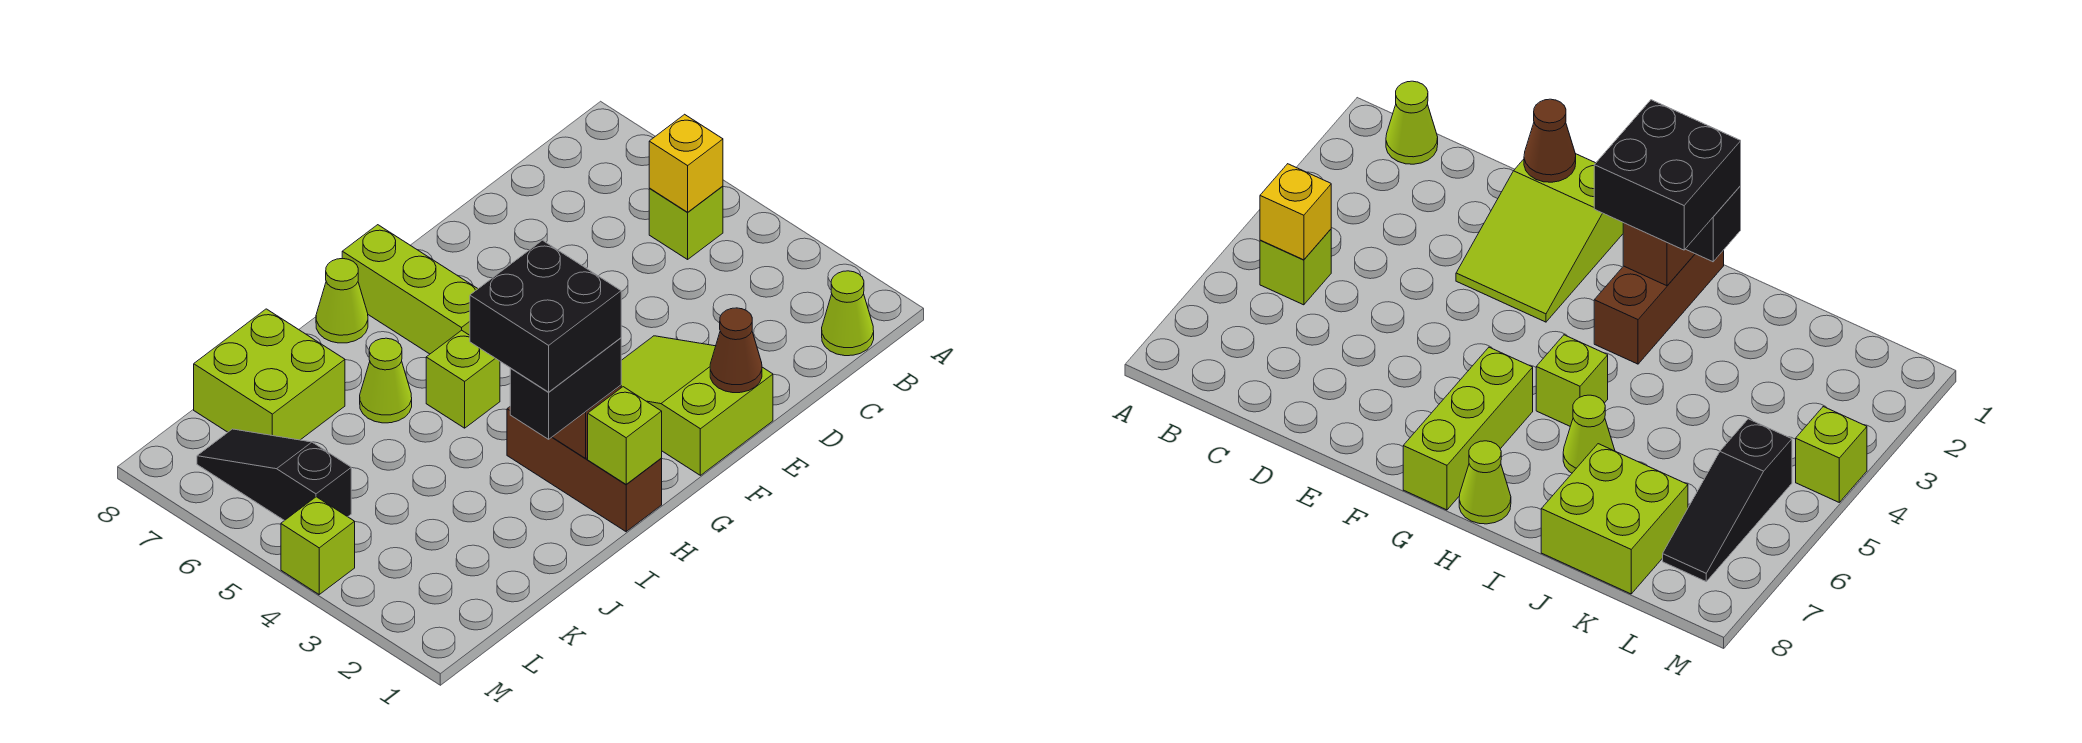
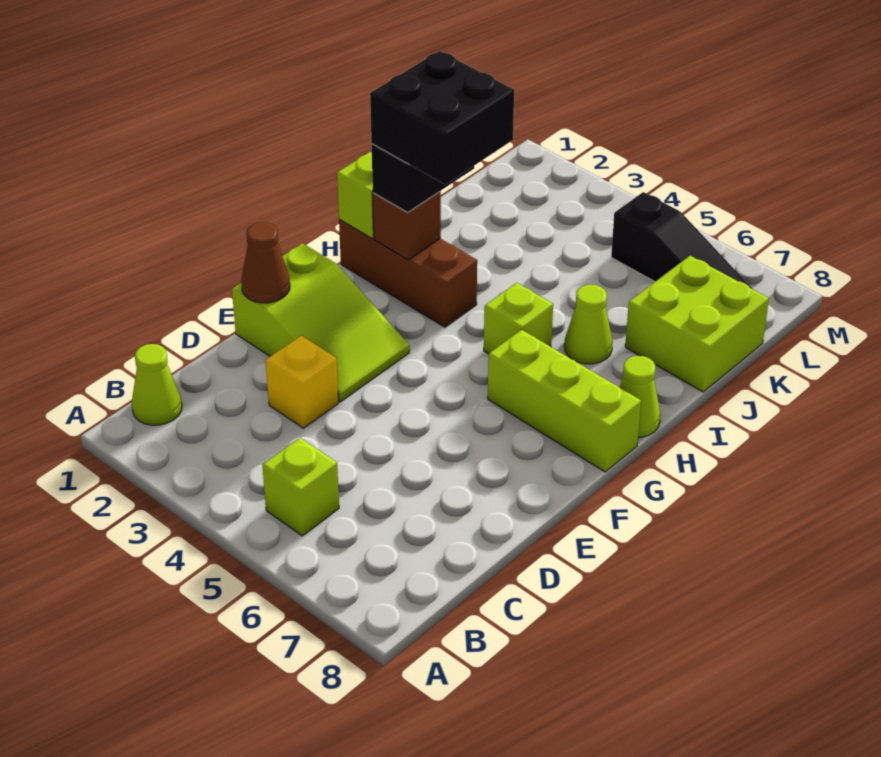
yellow brick B5 level 2 -> yellow brick D3 level 1
lime brick M4 level 1 -> none

